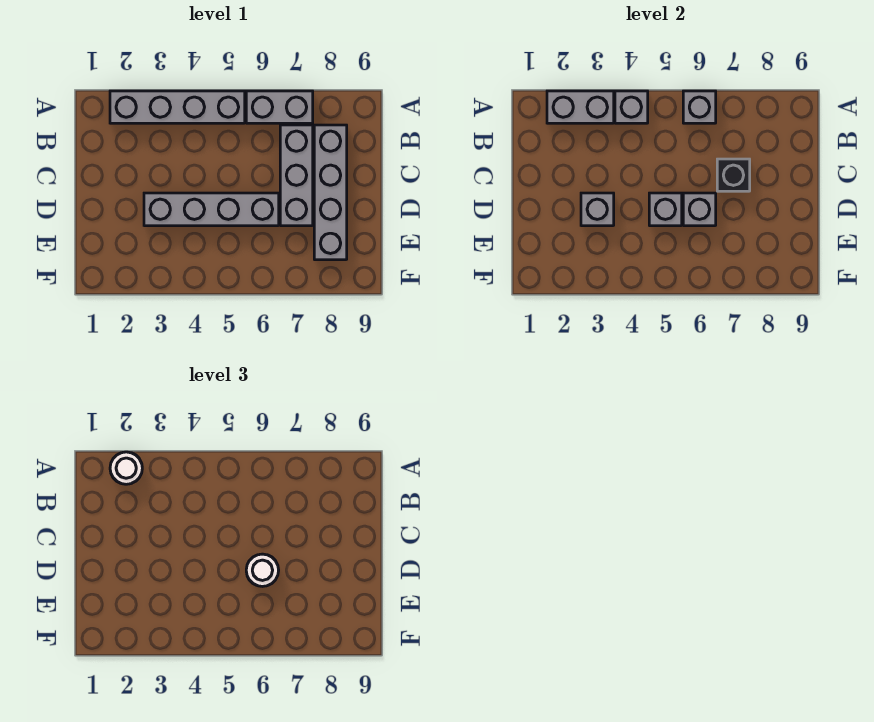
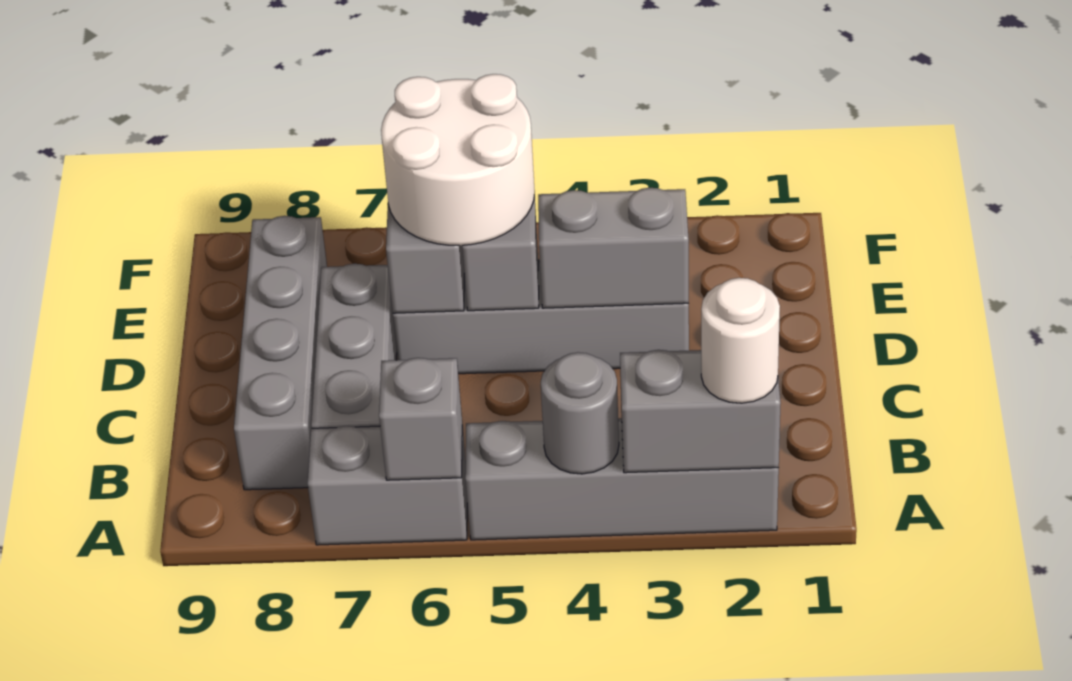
grey brick A4 level 2 -> grey round brick A4 level 2
black brick C7 level 2 -> none
grey brick D3 level 2 -> grey brick D3:D4 level 2
white round brick D6 level 3 -> white round brick D5:E6 level 3

